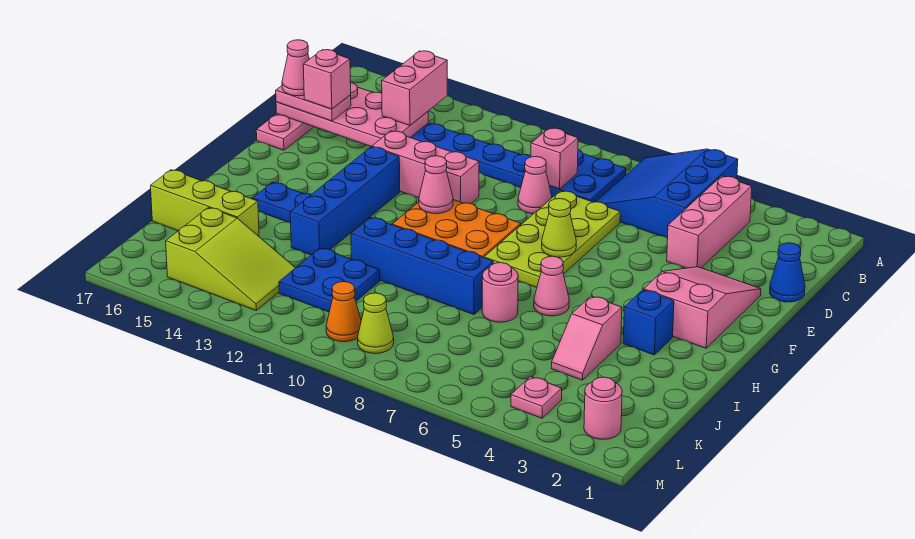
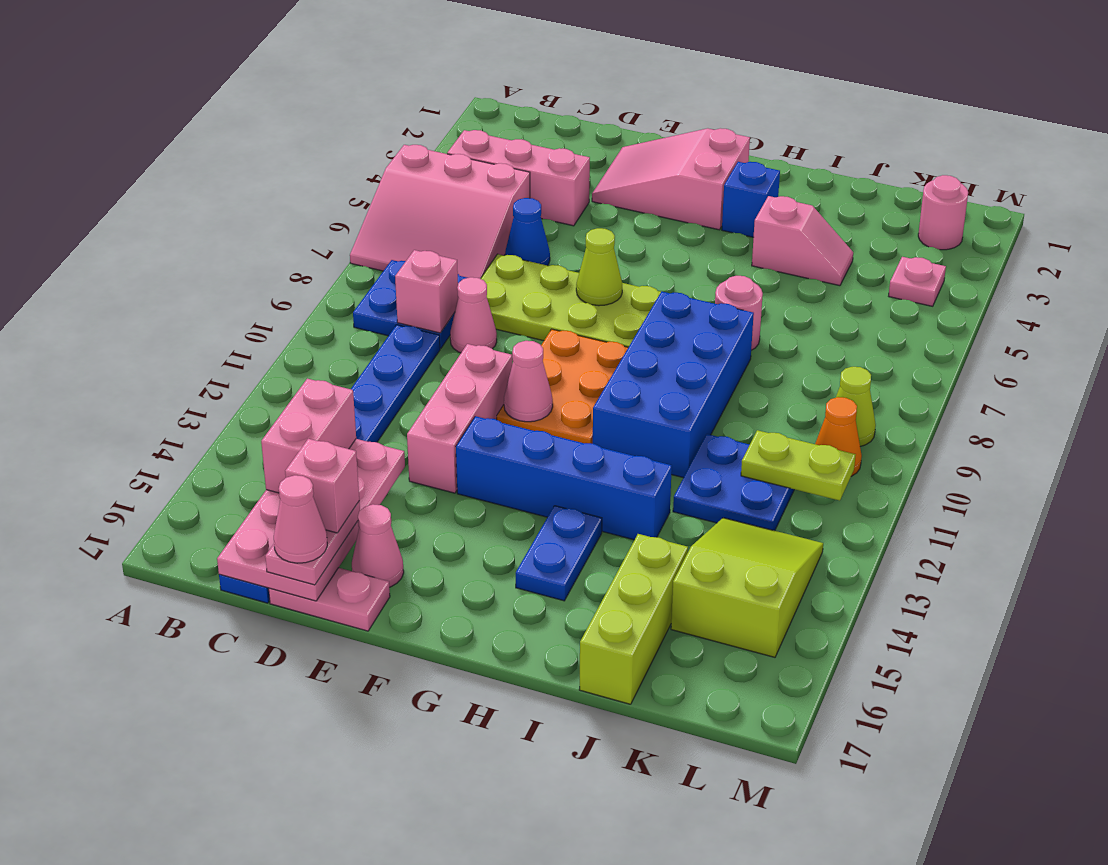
blue slope A5:C7 level 1 top 5 -> pink slope A5:C7 level 1 top 5
pink brick B14:C14 level 3 -> pink brick C14:C15 level 3
blue cone D1 level 1 -> blue cone D6 level 1
pink cone H6 level 1 -> pink cone E16 level 1
blue brick I8:I11 level 1 -> blue brick H8:I11 level 1
none -> lime plate K11:L11 level 2

